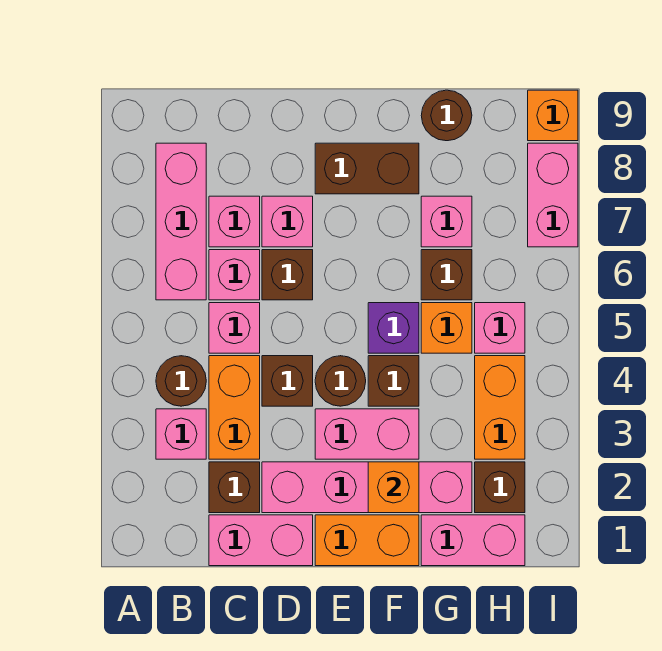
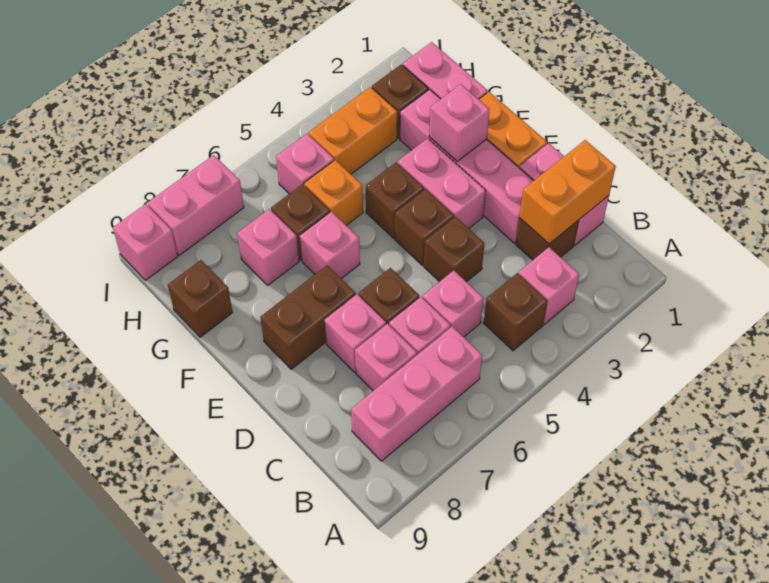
brown round brick B4 level 1 -> brown brick B4 level 1
orange brick C3:C4 level 1 -> orange brick C1:C2 level 2
brown round brick E4 level 1 -> brown brick E4 level 1
brown brick E8:F8 level 1 -> brown brick E7:E8 level 1
orange brick F2 level 2 -> pink brick F2 level 2
purple brick F5 level 1 -> none
none -> pink brick F6 level 1
brown round brick G9 level 1 -> brown brick G9 level 1
orange brick I9 level 1 -> pink brick I9 level 1

